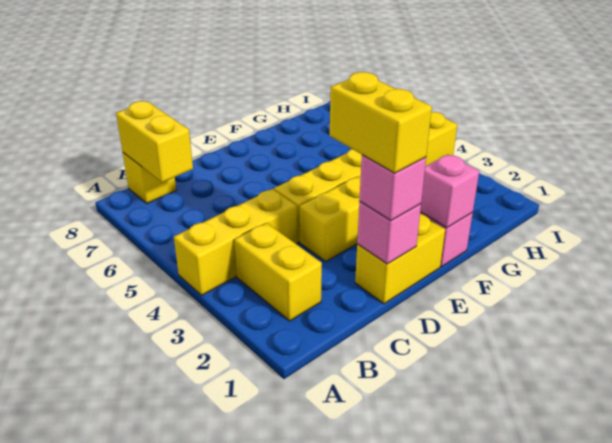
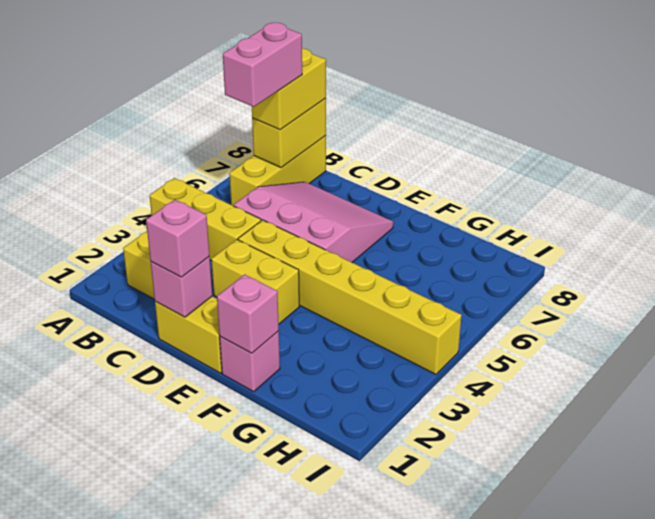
none -> pink brick B6:B7 level 4
yellow brick B8 level 1 -> yellow brick B6:B8 level 1
none -> pink slope C5:E7 level 1 top 5
yellow brick D1:D2 level 4 -> yellow brick B7:B8 level 3

